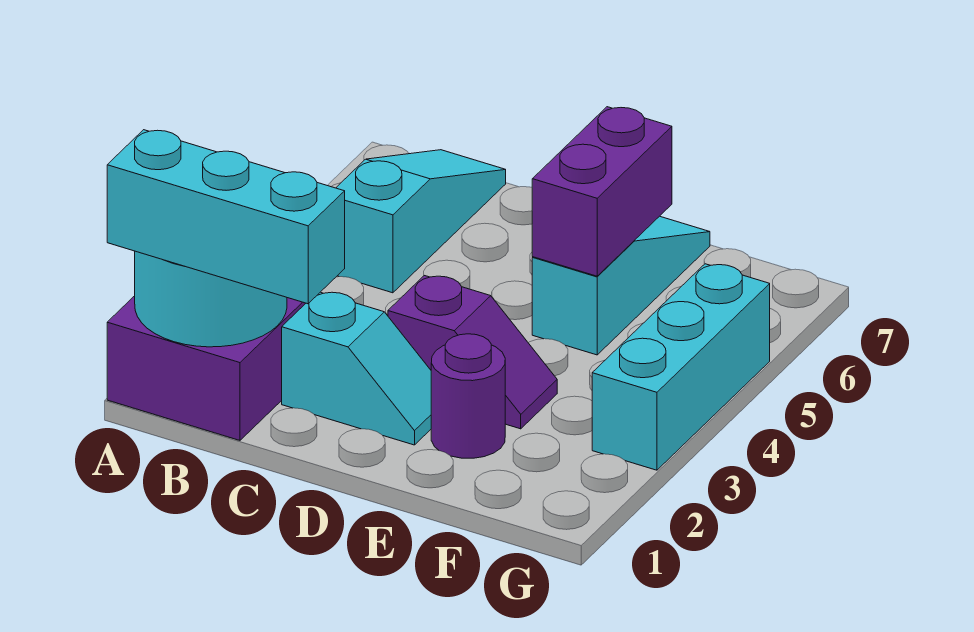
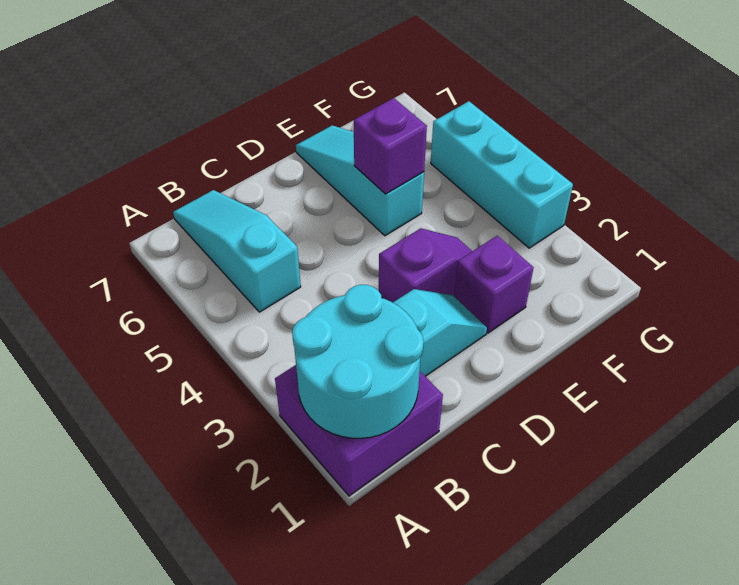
cyan brick A1:C1 level 3 -> none
purple round brick E2 level 1 -> purple brick E2 level 1
purple brick E5:E6 level 2 -> purple brick E5 level 2

